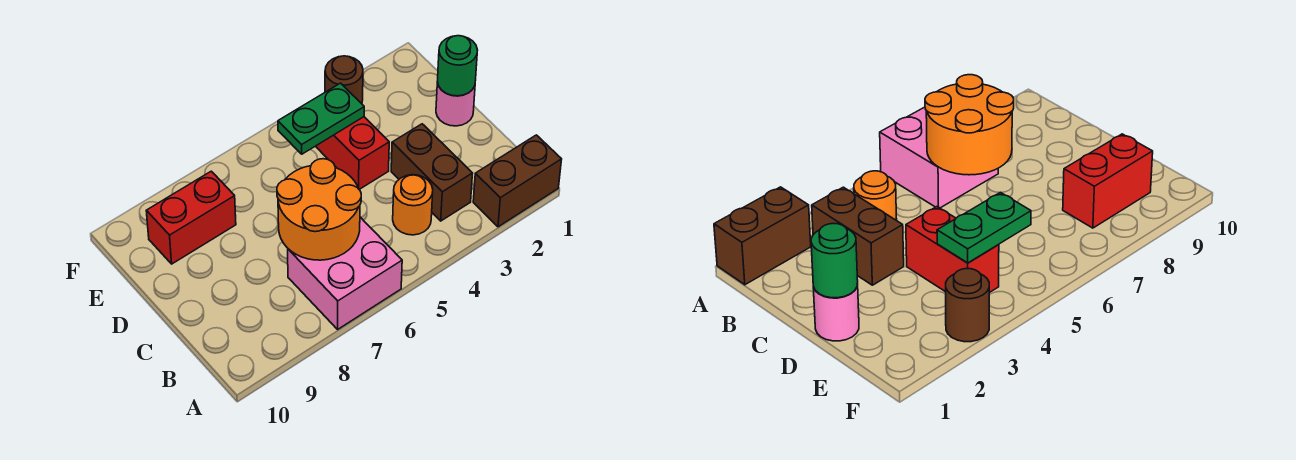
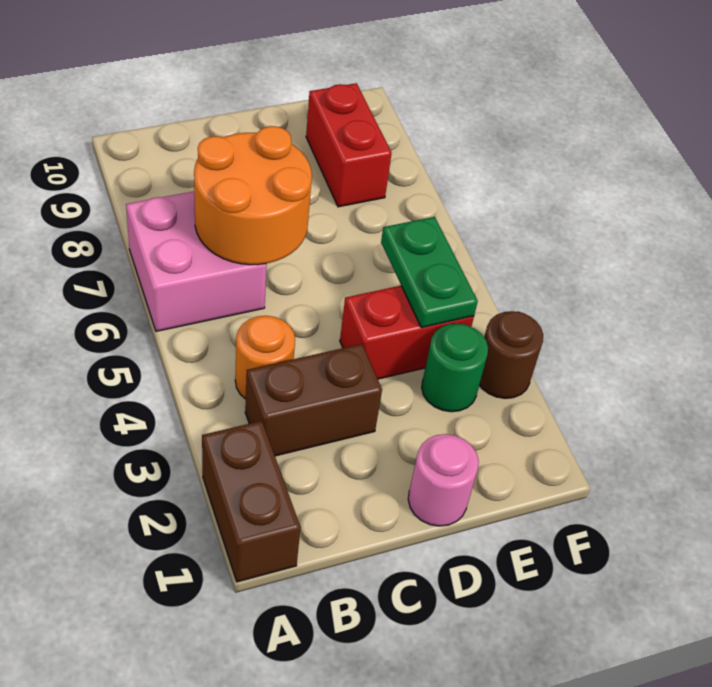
green round brick D1 level 2 -> green round brick E3 level 1

